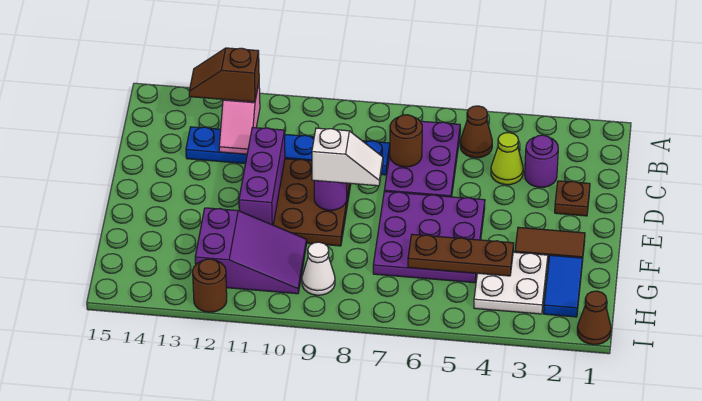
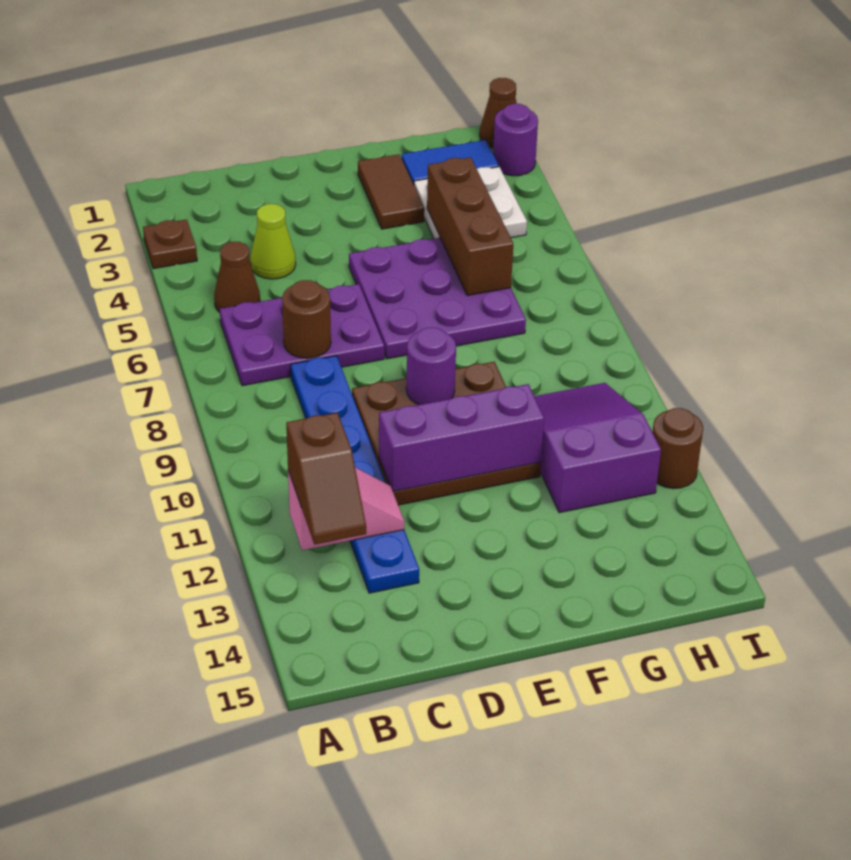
purple round brick C3 level 1 -> purple round brick I2 level 1
brown plate D2 level 1 -> brown plate A3 level 1
white slope E8:E9 level 3 top 9 -> none
brown plate G4:G6 level 2 -> brown brick G4:G6 level 2
white cone H9 level 1 -> none

